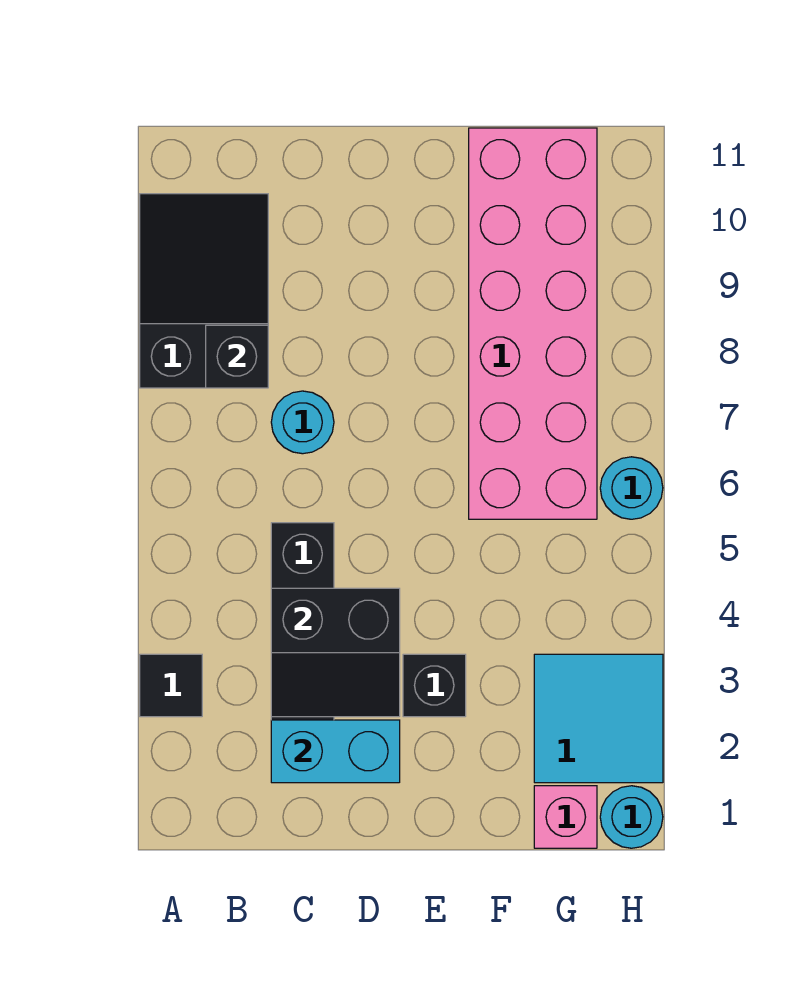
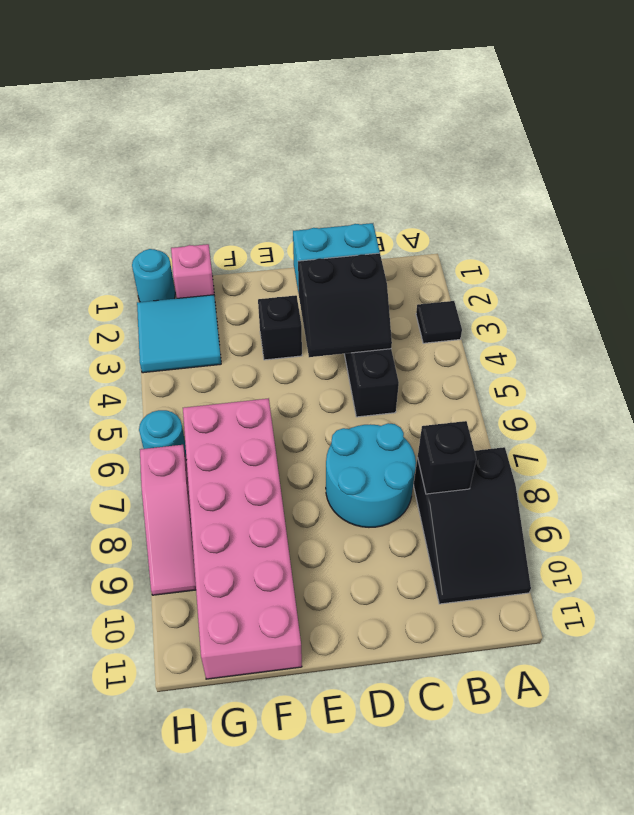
black slope C3:D4 level 2 top 4 -> black slope C3:D4 level 2 top 3
cyan round brick C7 level 1 -> cyan round brick C7:D8 level 1
none -> pink slope H7:H9 level 1 top 7

